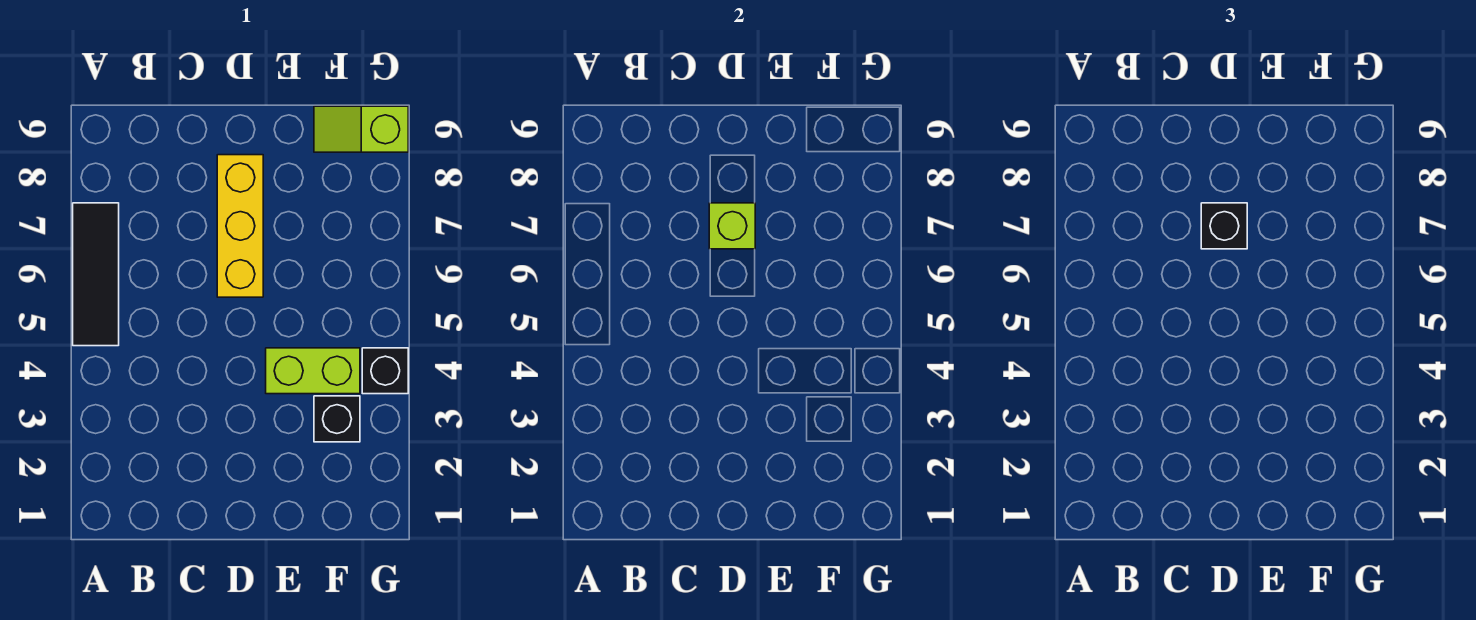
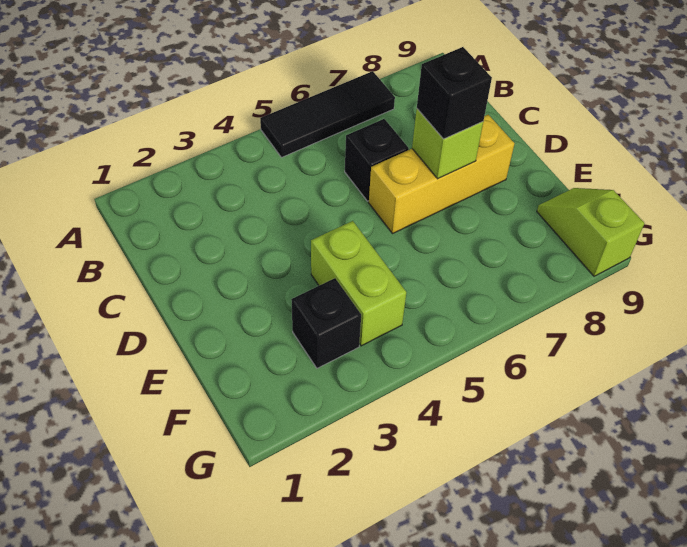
black brick G4 level 1 -> black brick C6 level 1

